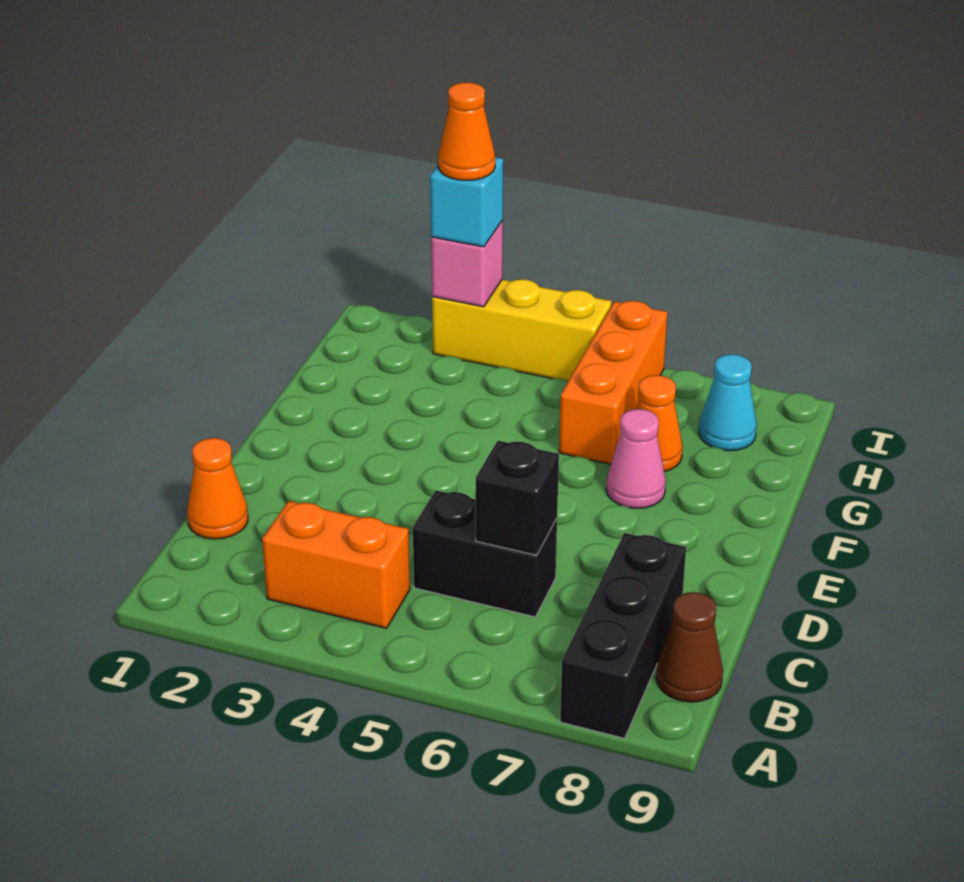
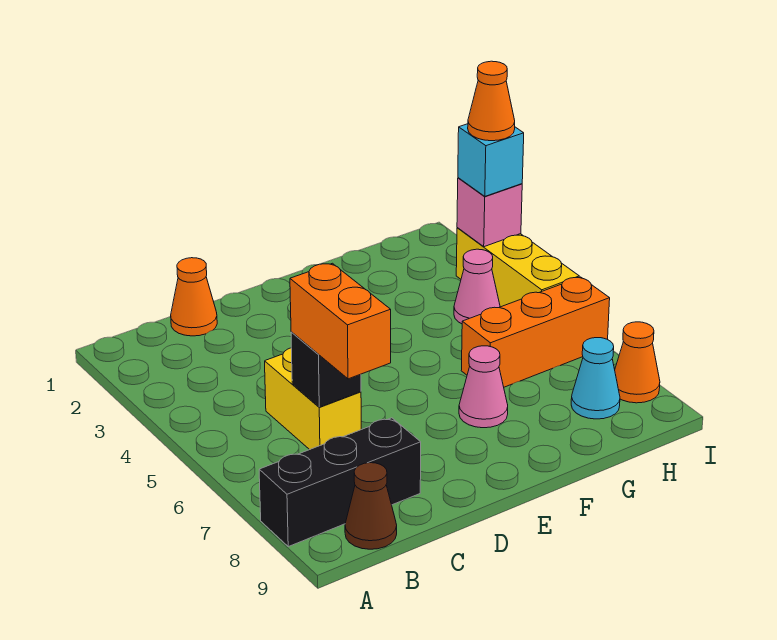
orange brick B3:B4 level 1 -> orange brick C6:C7 level 3
black brick C5:C6 level 1 -> yellow brick C5:C6 level 1
orange cone G7 level 1 -> orange cone I8 level 1
none -> pink cone H4 level 1

